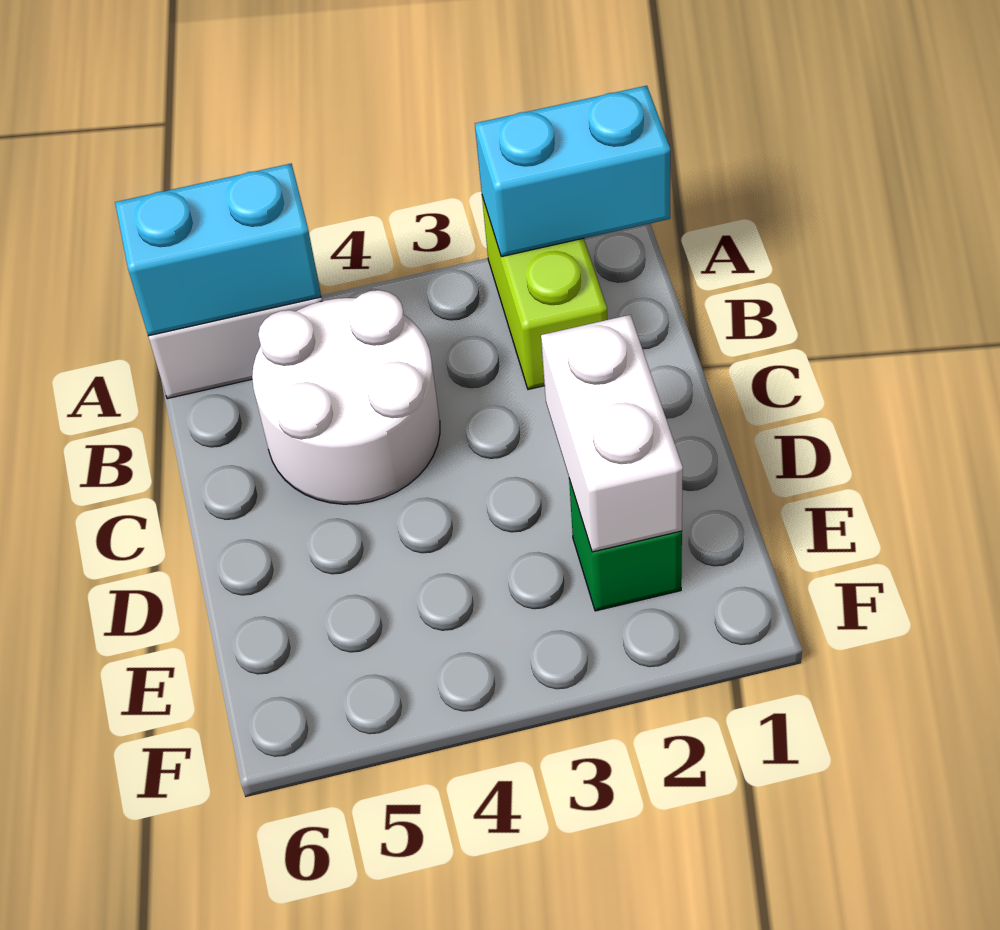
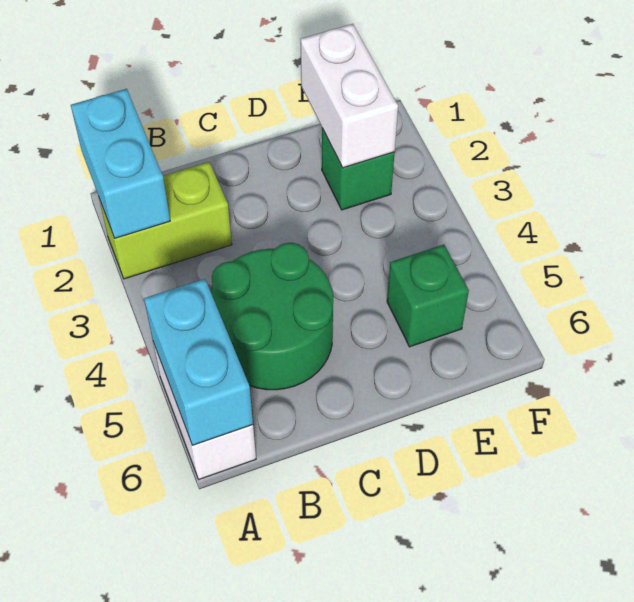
white round brick B4:C5 level 1 -> green round brick B4:C5 level 1
white brick D2:E2 level 2 -> white brick E1:E2 level 2
none -> green brick E5 level 1

